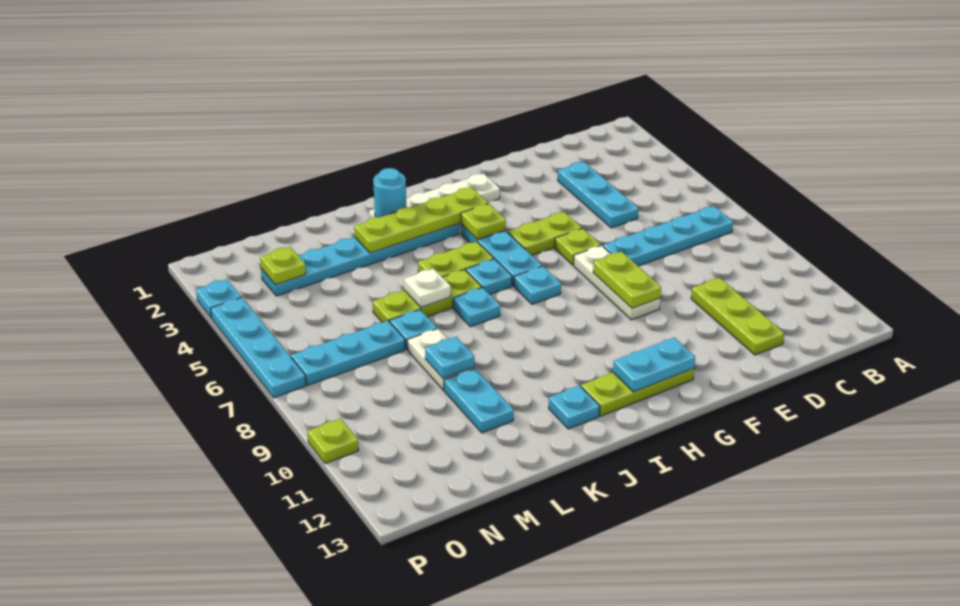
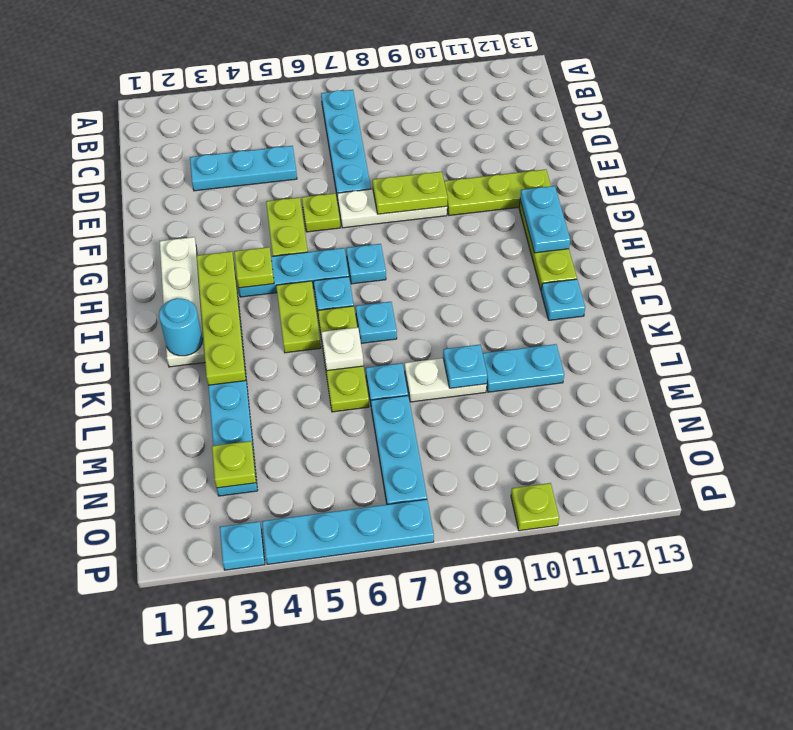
lime plate D10:D12 level 1 -> lime plate F10:F12 level 1

